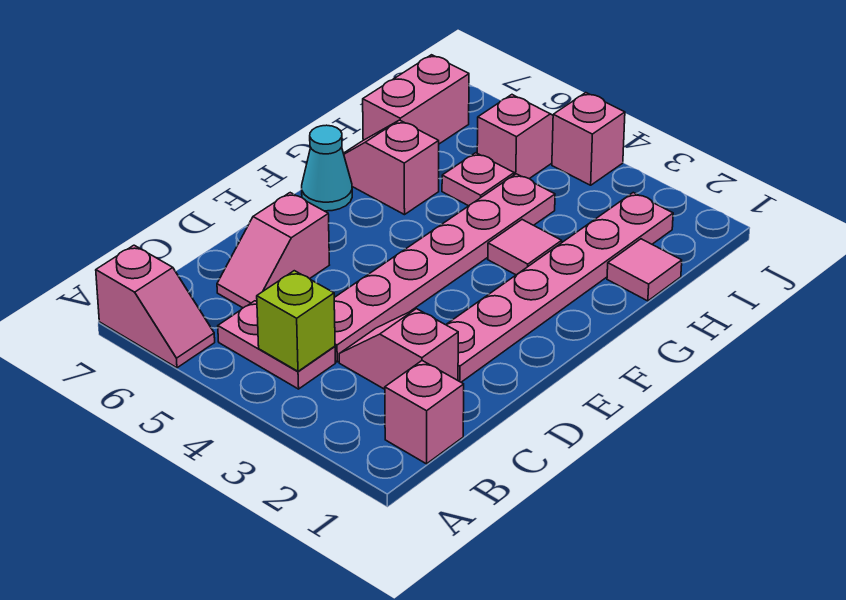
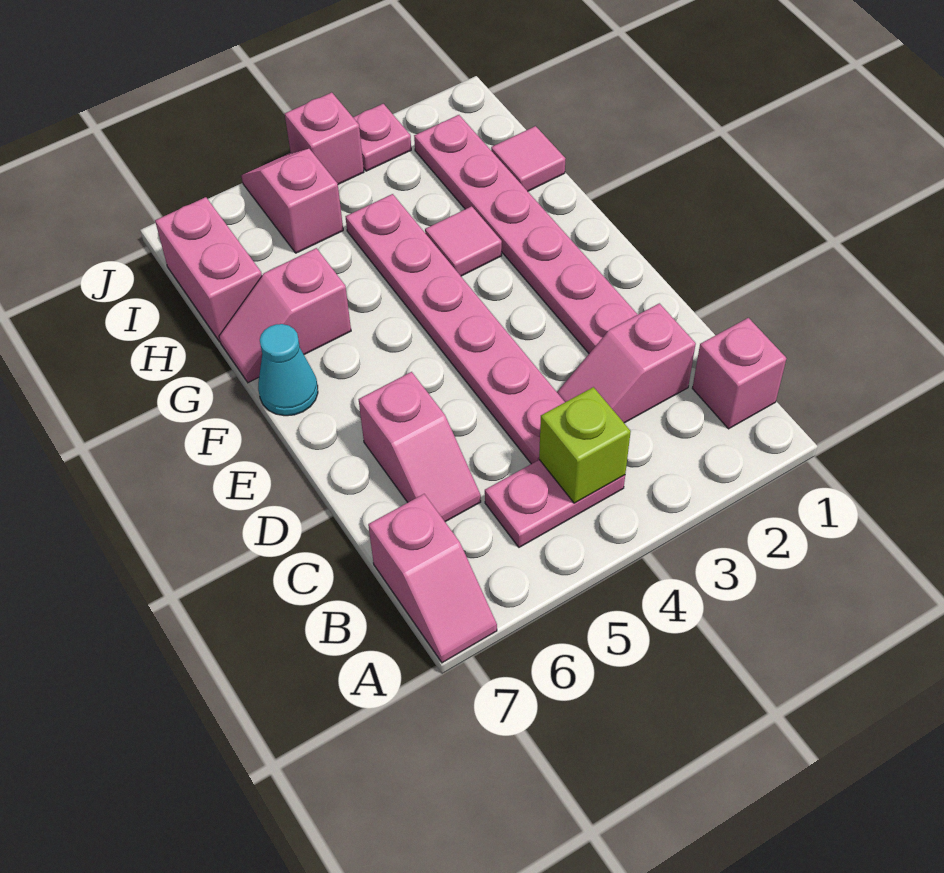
pink slope A6:A7 level 1 top 7 -> pink slope A7:B7 level 1 top B
pink plate H5 level 1 -> pink plate J3 level 1

